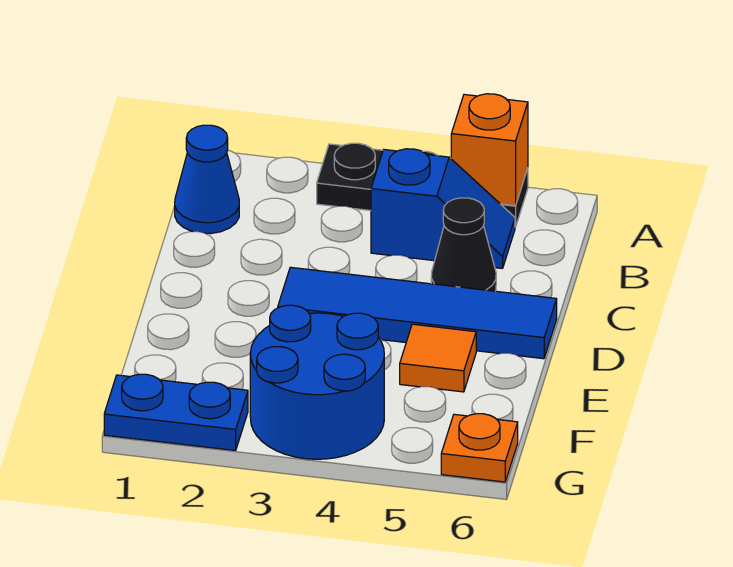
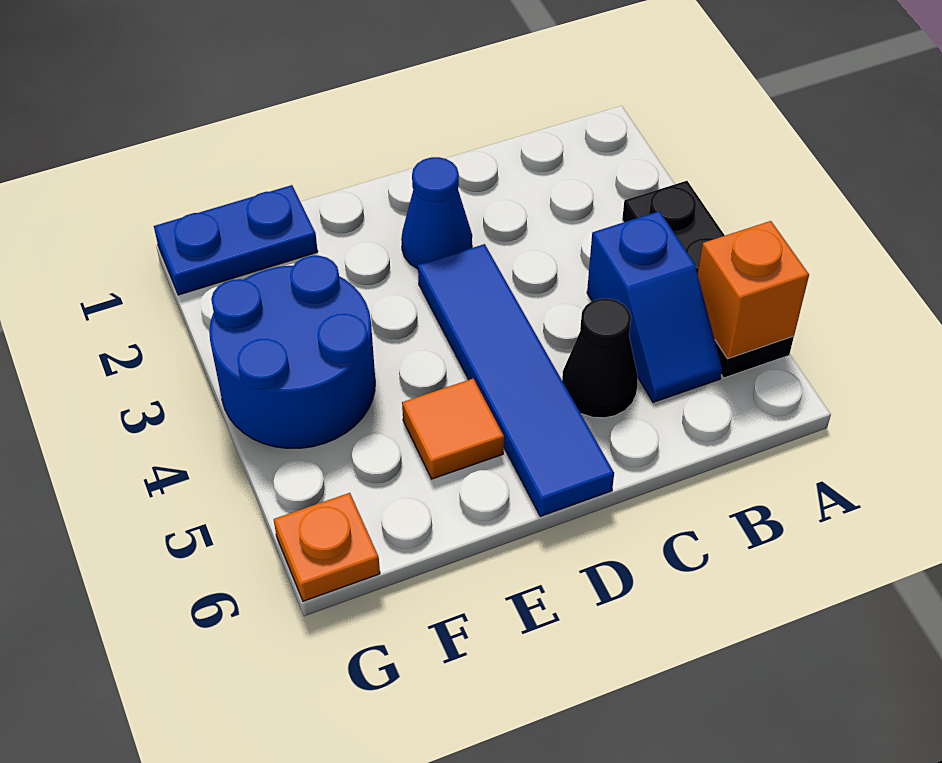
blue cone B1 level 1 -> blue cone D2 level 1
blue plate G1:G2 level 1 -> blue plate F1:G1 level 1

